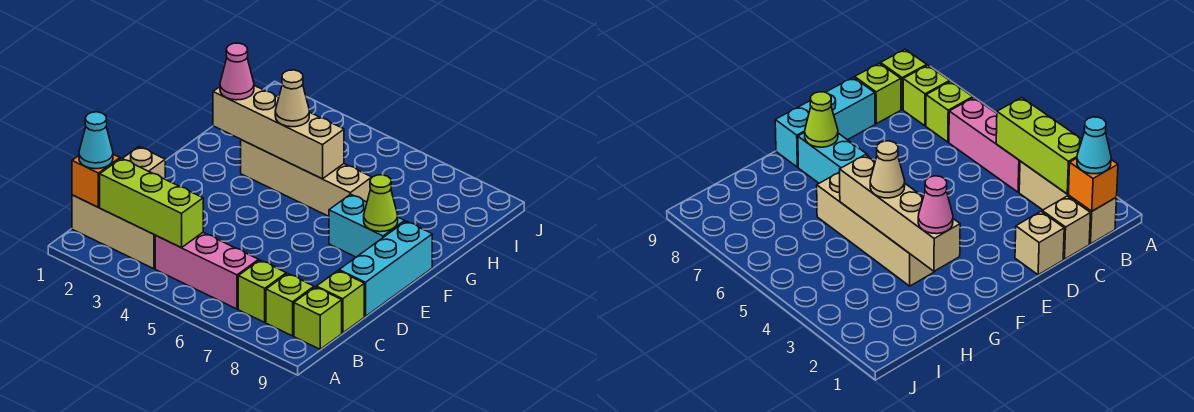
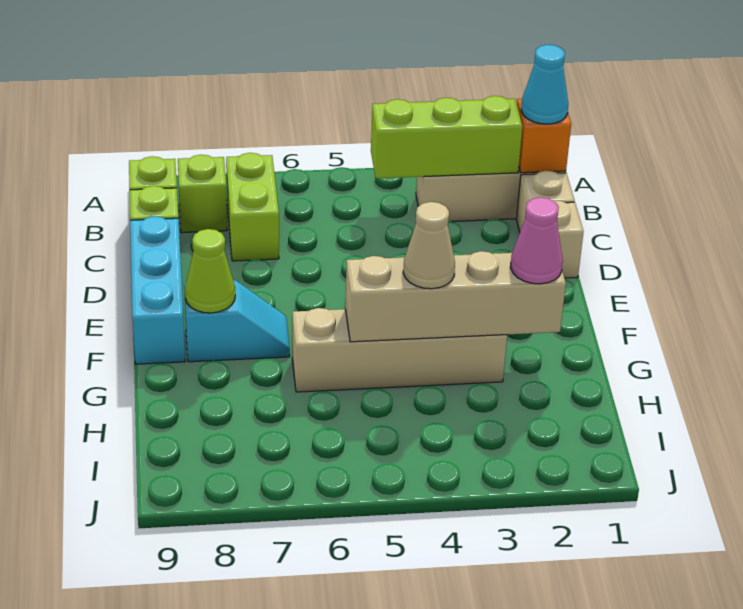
pink brick B4:B6 level 1 -> none
lime brick B7 level 1 -> lime brick B7:C7 level 1
cyan brick F7:F8 level 1 -> cyan slope F7:F8 level 1 top 8

